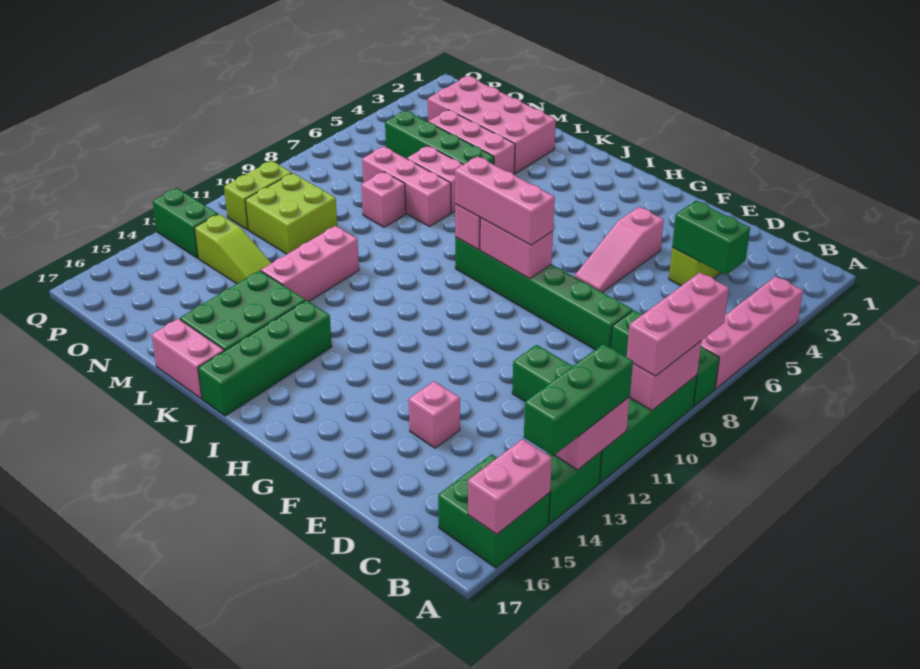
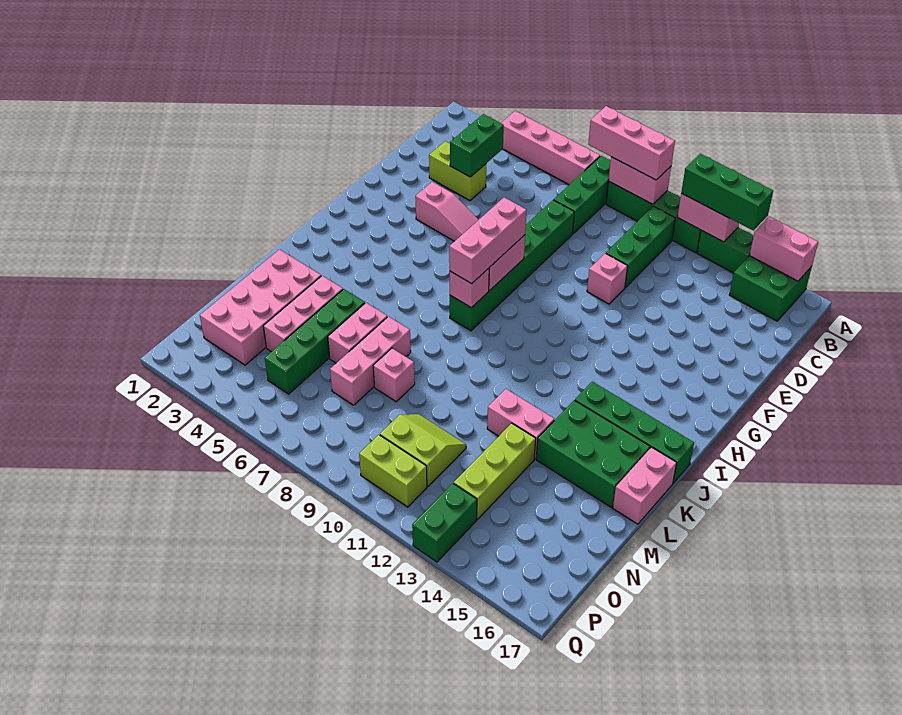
pink brick E14 level 1 -> pink brick E11 level 1
pink brick L11:L13 level 1 -> pink brick L12:L13 level 1
lime slope M13:O13 level 1 top O -> lime brick M13:O13 level 1
lime brick N10:O11 level 1 -> lime slope N10:O11 level 1 top O

